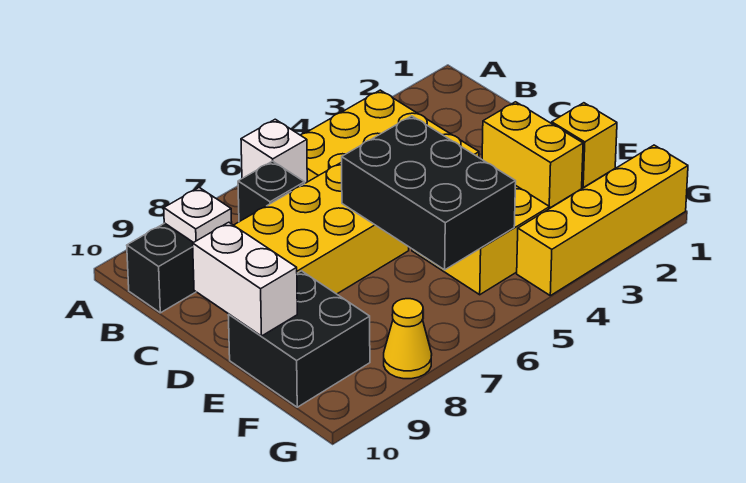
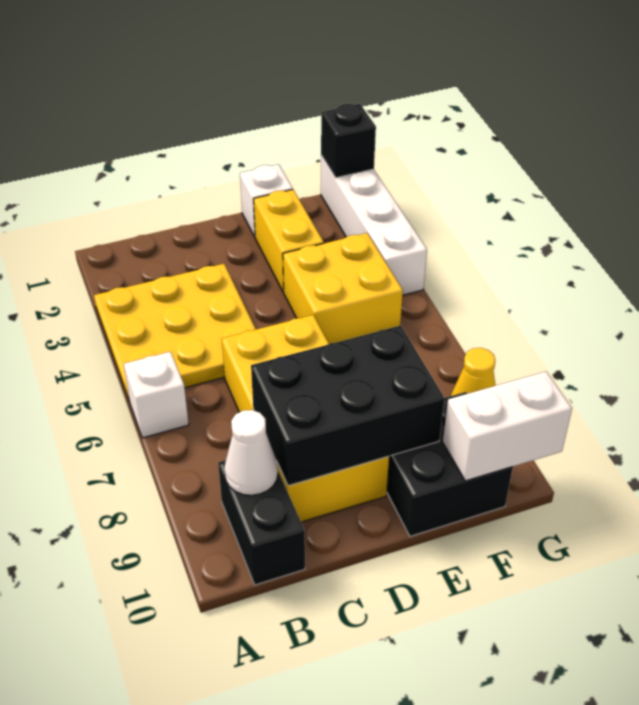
black brick B7 level 1 -> black brick G1 level 2
white plate B9 level 2 -> white cone B9 level 2
yellow brick D2:E2 level 1 -> yellow brick E2:E3 level 1
black brick D5:F6 level 2 -> black brick C8:E9 level 2
white brick D10:E10 level 2 -> white brick F10:G10 level 2
yellow brick E1 level 1 -> white brick E1 level 1
yellow brick G1:G4 level 1 -> white brick G1:G4 level 1

